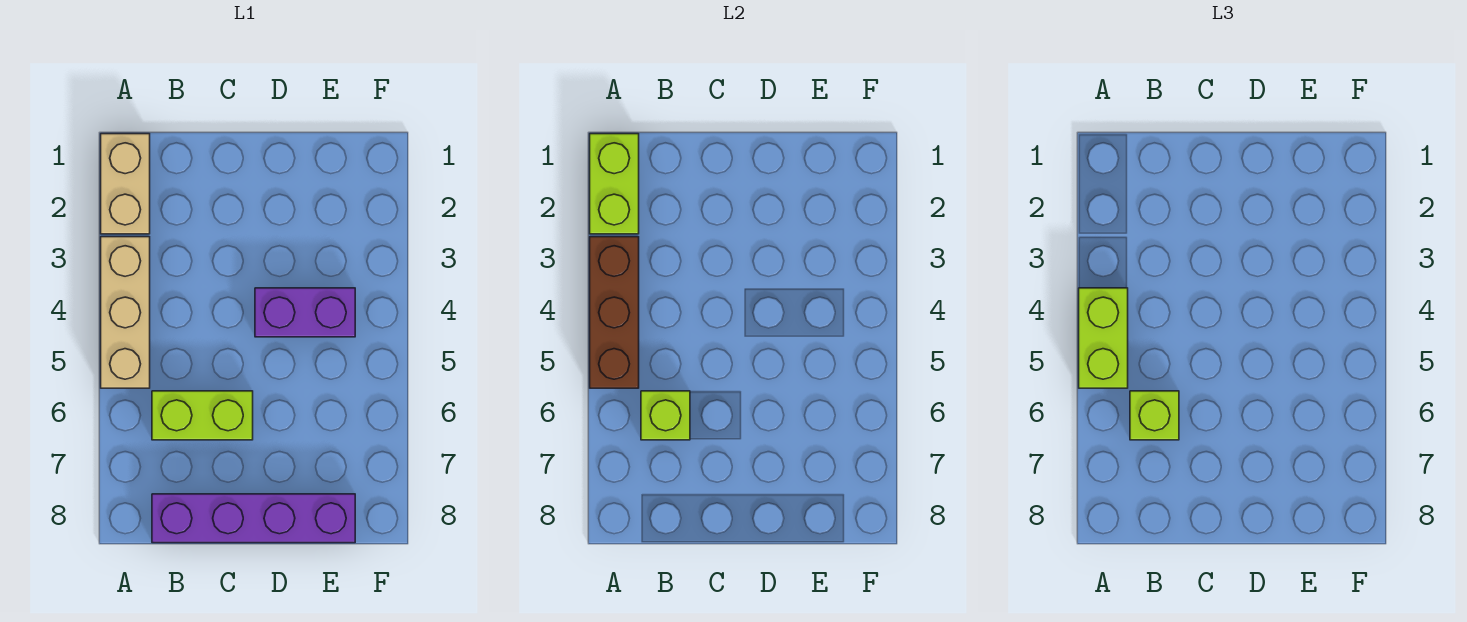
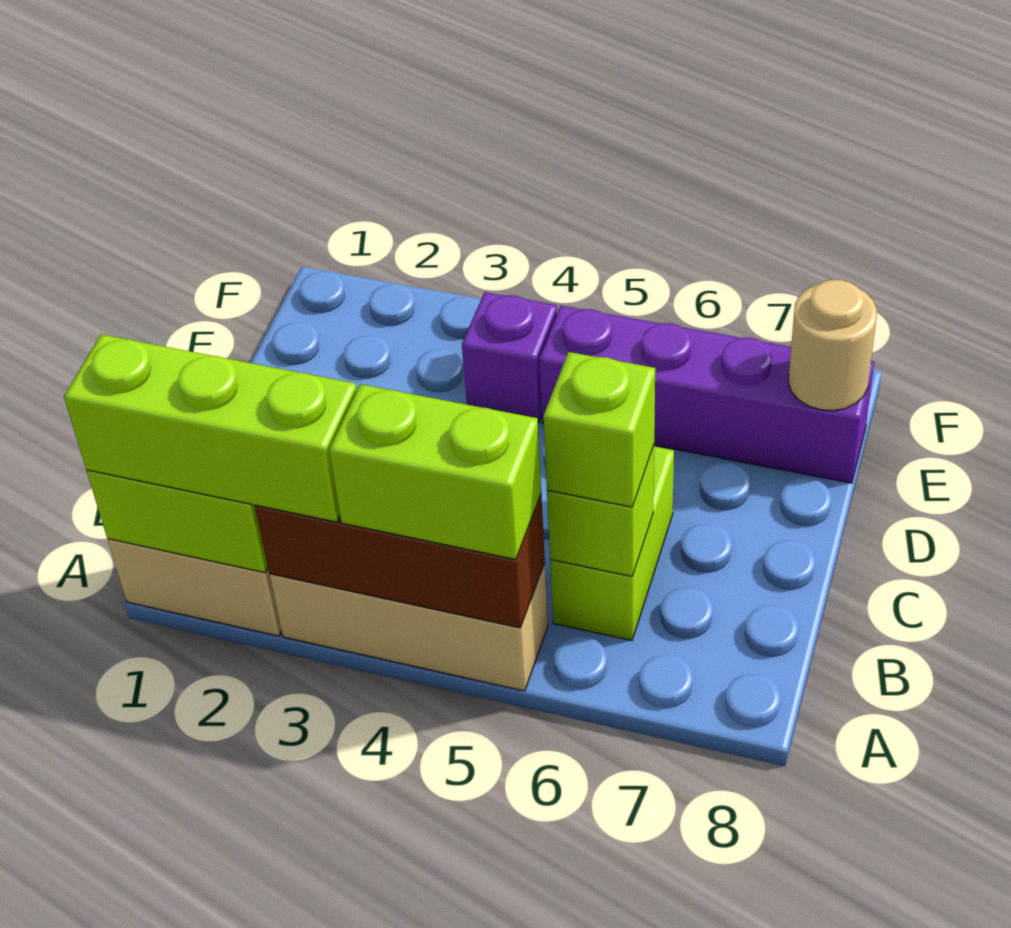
none -> lime brick A1:A3 level 3
purple brick B8:E8 level 1 -> purple brick E5:E8 level 1
purple brick D4:E4 level 1 -> purple brick E4 level 1
none -> tan round brick E8 level 2

